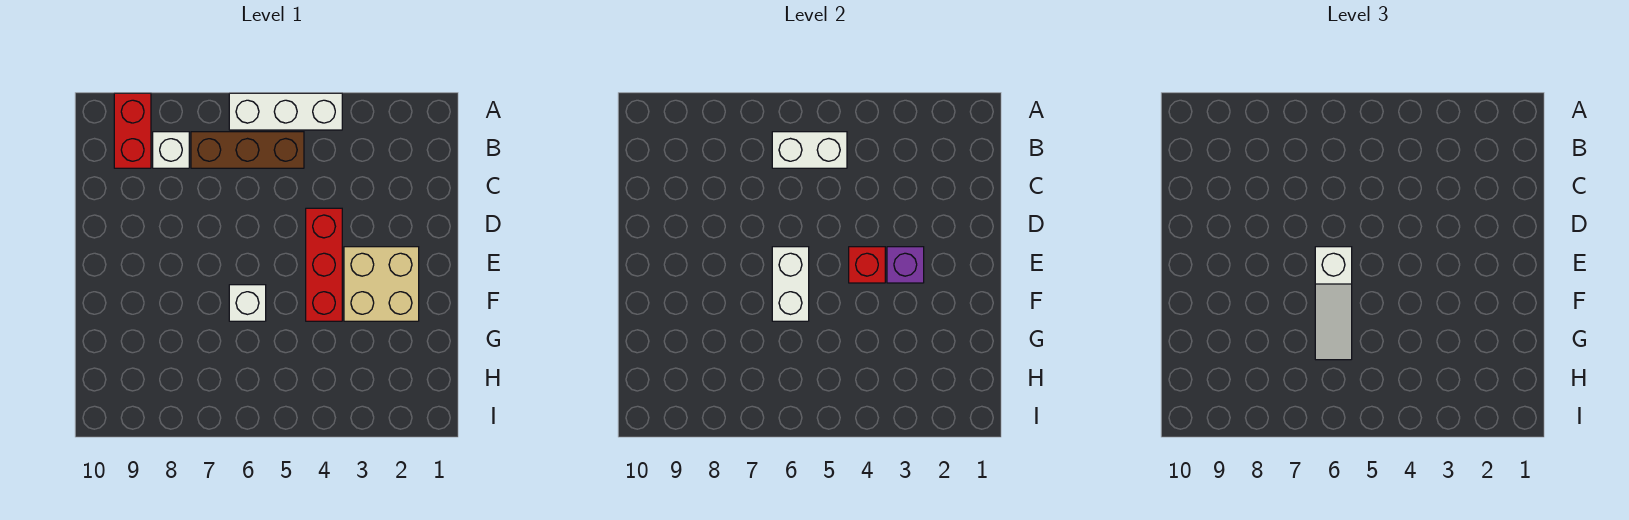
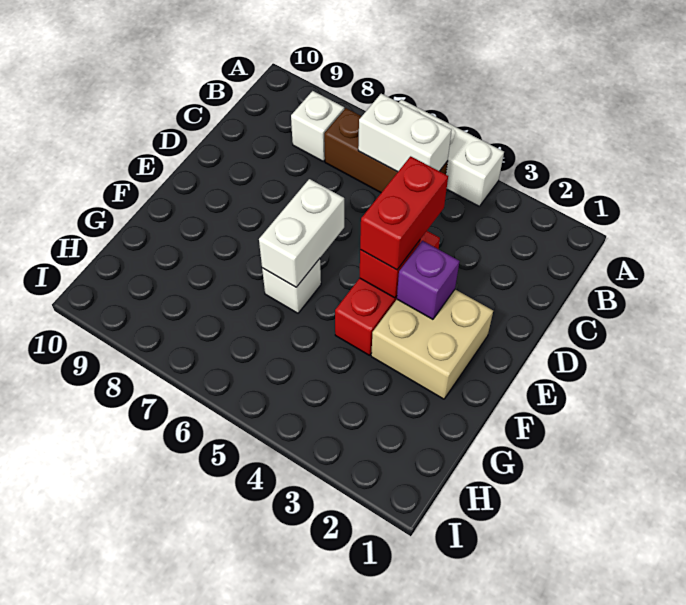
red brick A9:B9 level 1 -> red brick D4:E4 level 3
white slope E6:G6 level 3 top E -> none

